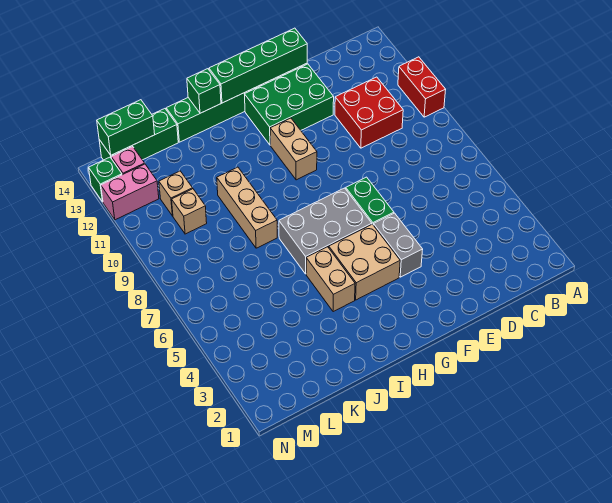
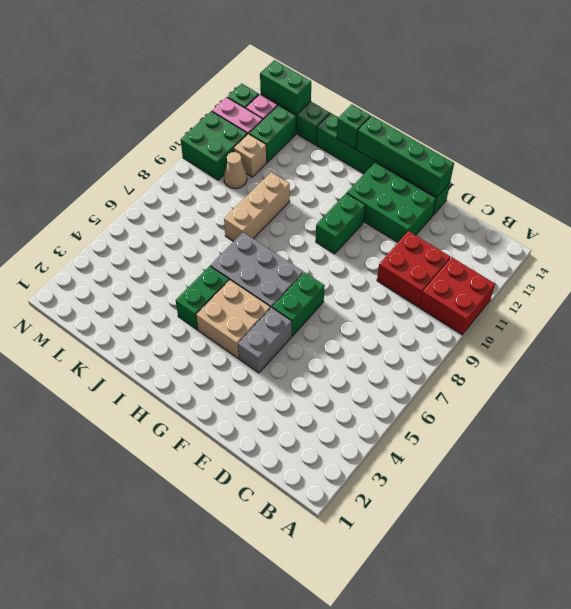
red brick A10:A11 level 1 -> red brick A10:B11 level 1
tan brick G10:G11 level 1 -> green brick G10:G11 level 1
tan brick I4:I5 level 1 -> green brick I4:I5 level 1
tan brick L10 level 1 -> tan cone L10 level 1
none -> green brick L12:L13 level 1
none -> green brick M10:N11 level 1

